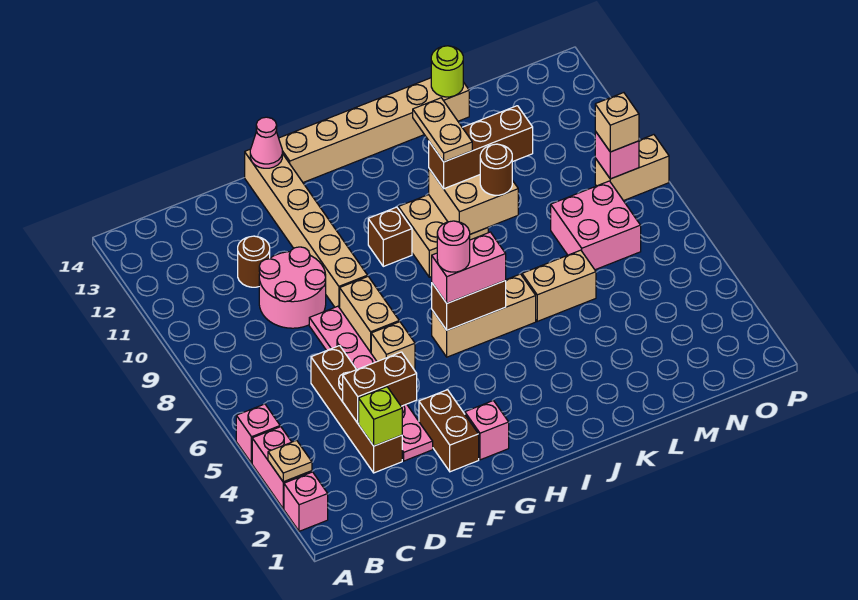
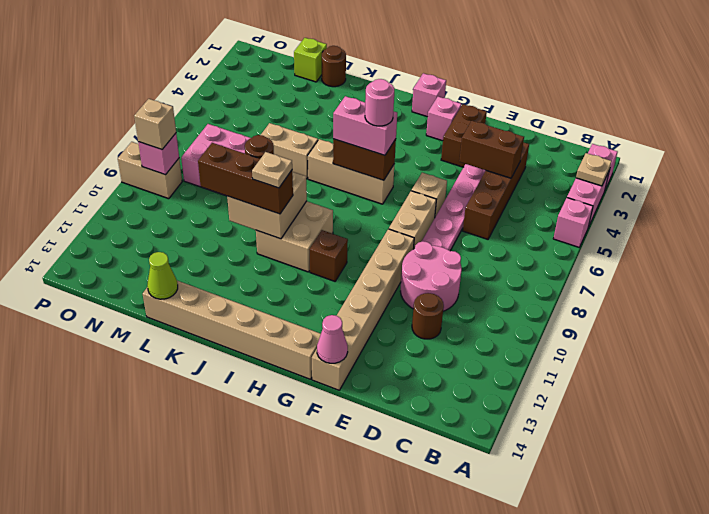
lime brick D3 level 2 -> lime brick M1 level 1
none -> pink brick H1 level 1
tan plate J10:J11 level 4 -> tan plate J10 level 4
none -> brown round brick L1 level 1
lime round brick L14 level 2 -> lime cone L14 level 2

